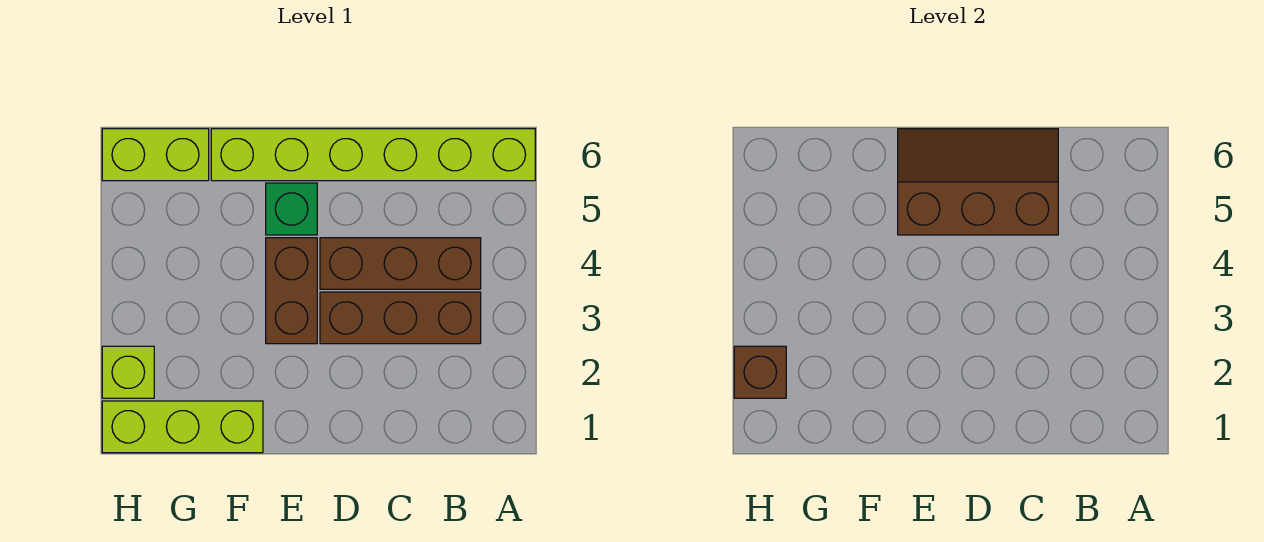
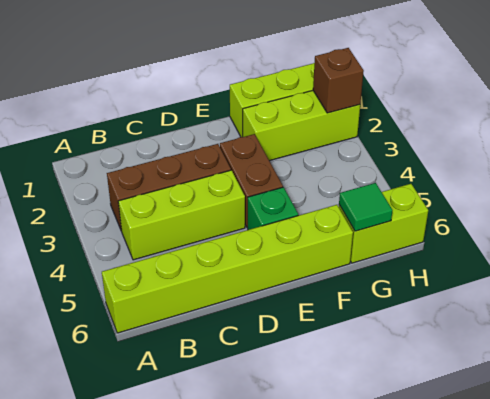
brown brick B4:D4 level 1 -> lime brick B4:D4 level 1
brown slope C5:E6 level 2 top 5 -> none
none -> green tile G6 level 2
lime brick H2 level 1 -> lime brick F2:H2 level 1

